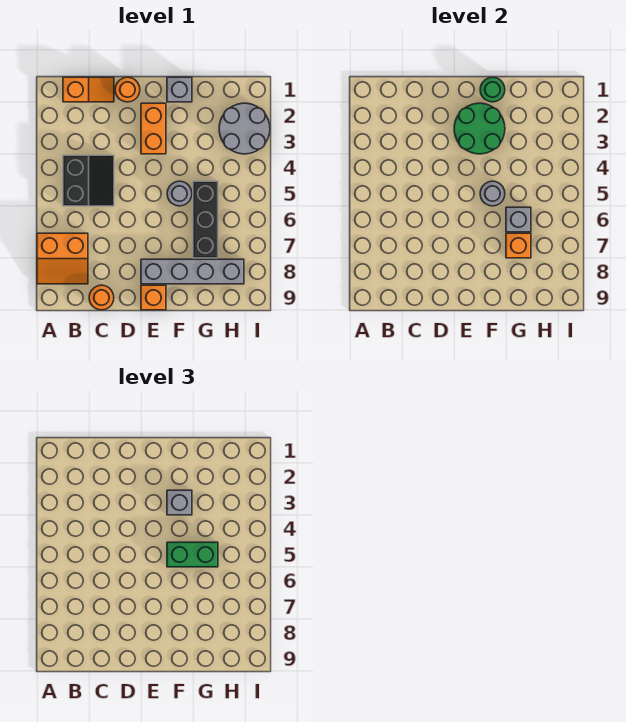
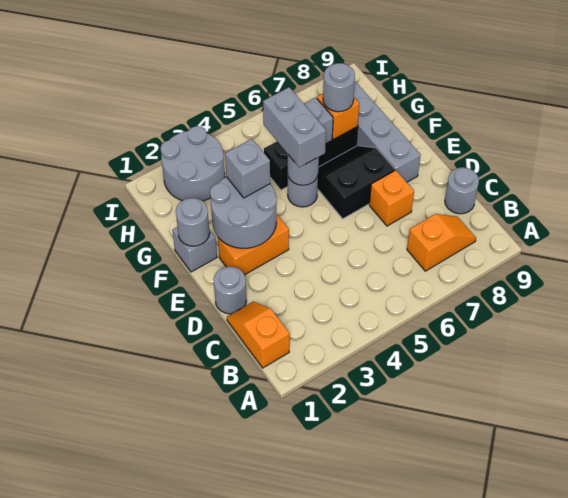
orange slope A7:B8 level 1 top 7 -> orange slope B7:B8 level 1 top 7
black slope B4:C5 level 1 top B -> black slope E6:F7 level 1 top E
orange round brick C9 level 1 -> grey round brick C9 level 1
orange round brick D1 level 1 -> grey round brick D1 level 1
green round brick E2:F3 level 2 -> grey round brick E2:F3 level 2
orange brick E9 level 1 -> orange brick D7 level 1
green round brick F1 level 2 -> grey round brick F1 level 2
green brick F5:G5 level 3 -> grey brick F5:G5 level 3
none -> grey round brick G7 level 3

